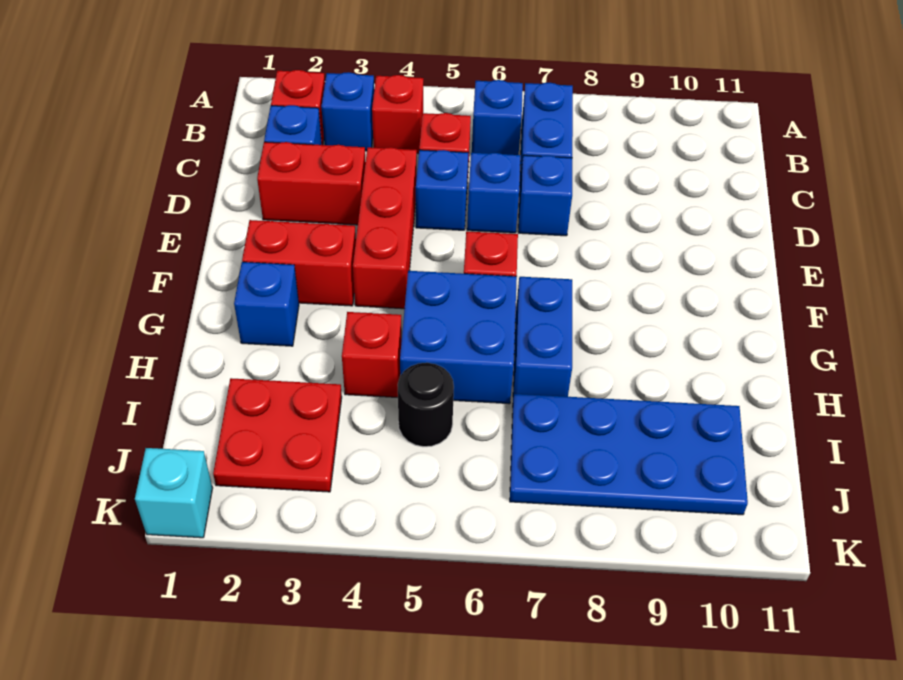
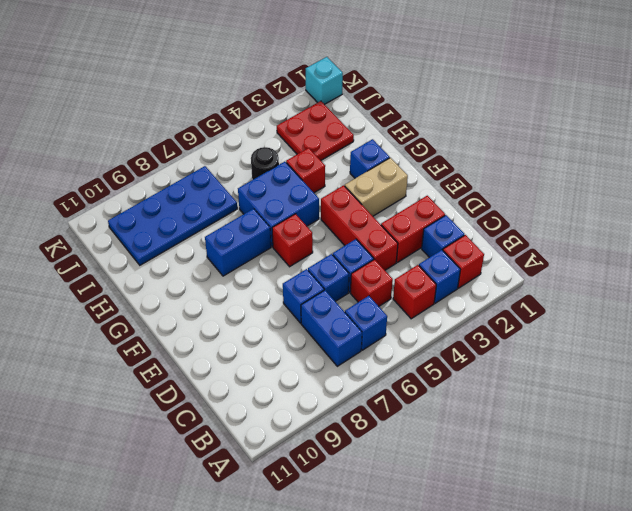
red brick F2:F3 level 1 -> tan brick F2:F3 level 1
blue brick G7:H7 level 1 -> blue brick G7:G8 level 1

